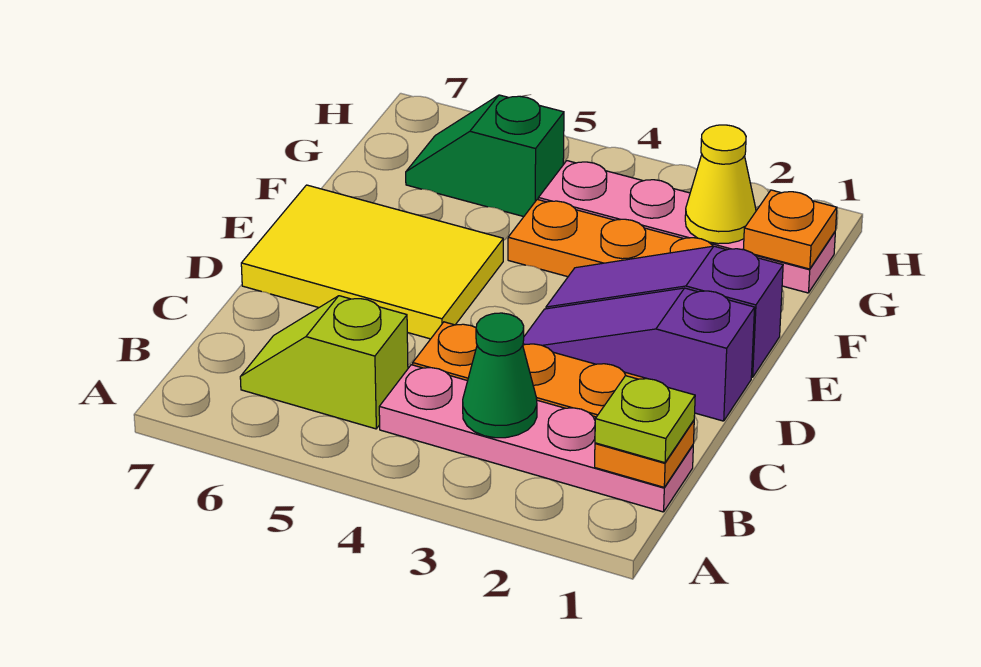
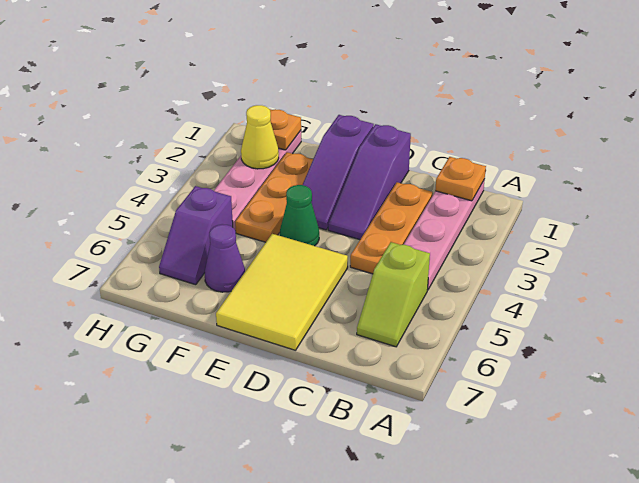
lime plate B1 level 3 -> none
green cone B3 level 2 -> green cone E4 level 1
none -> purple cone F6 level 1
green slope G5:G6 level 1 top 5 -> purple slope G5:G6 level 1 top 5

